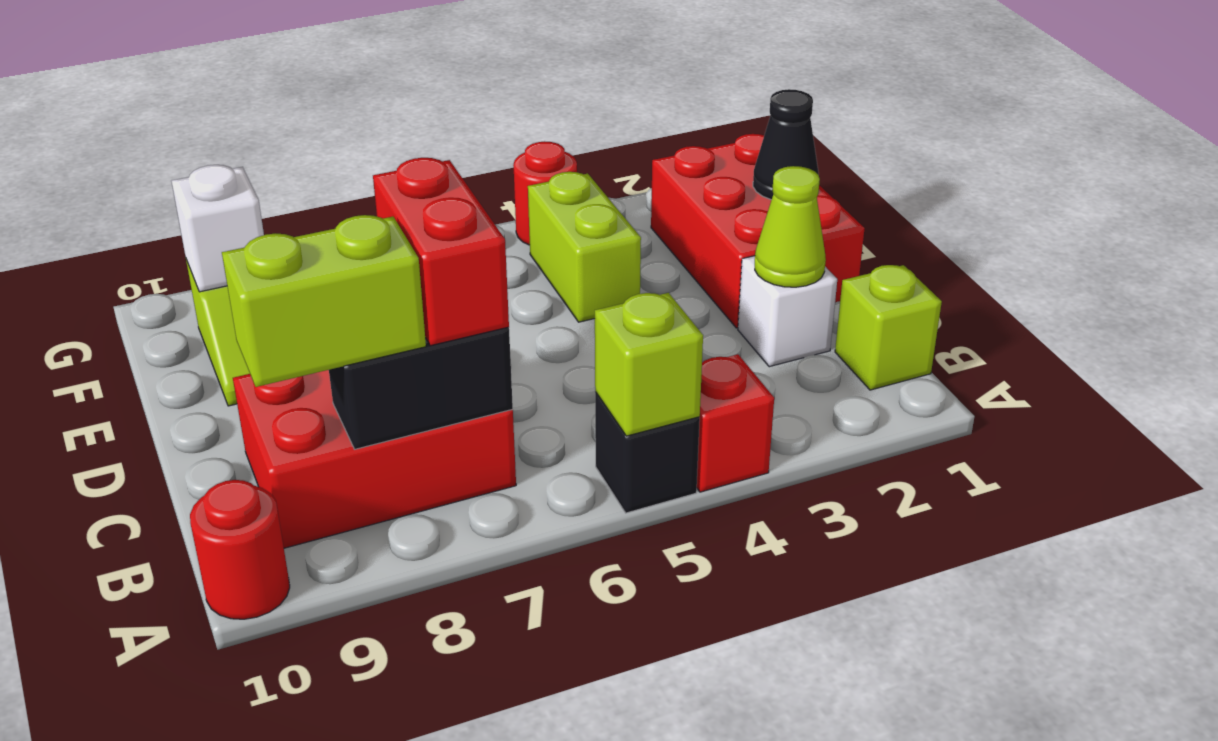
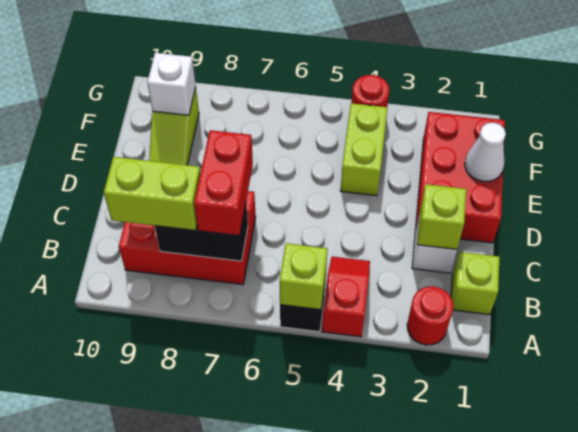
red round brick A10 level 1 -> red round brick A2 level 1
lime cone C2 level 2 -> lime brick C2 level 2
black cone E1 level 2 -> white cone E1 level 2

